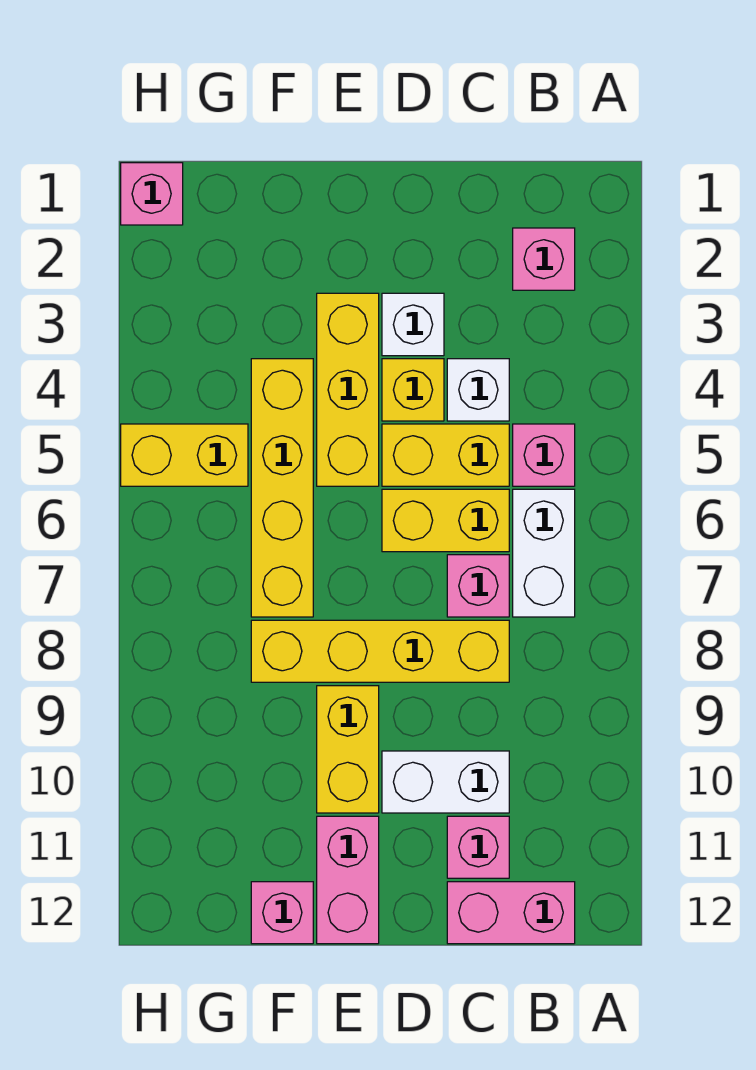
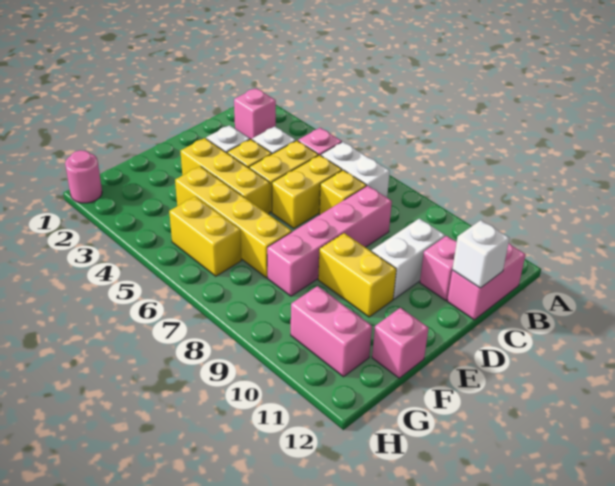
pink brick C7 level 1 -> yellow brick C7 level 1
yellow brick C8:F8 level 1 -> pink brick C8:F8 level 1
none -> white brick C12 level 2
pink brick E11:E12 level 1 -> pink brick G10:G11 level 1
yellow brick G5:H5 level 1 -> yellow brick G5:G6 level 1
pink brick H1 level 1 -> pink round brick H1 level 1

